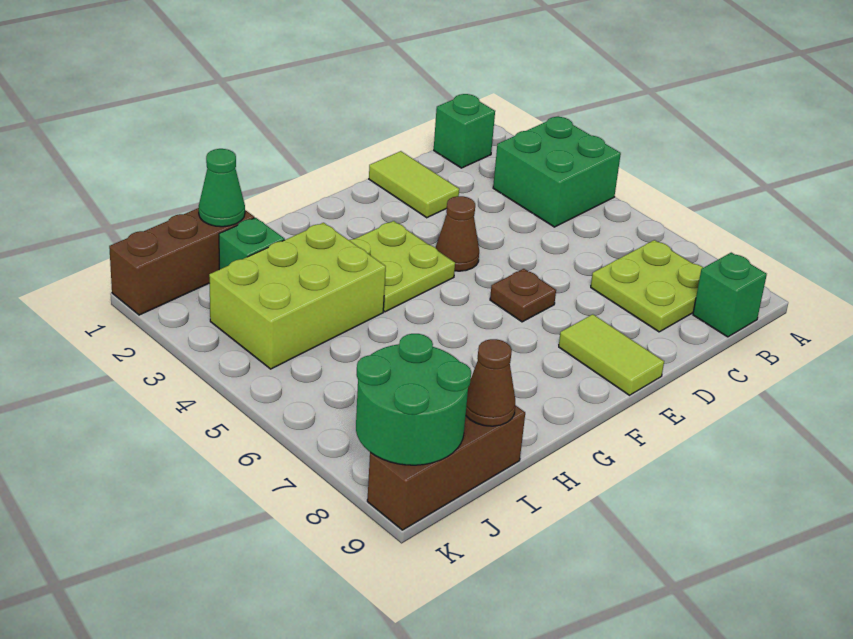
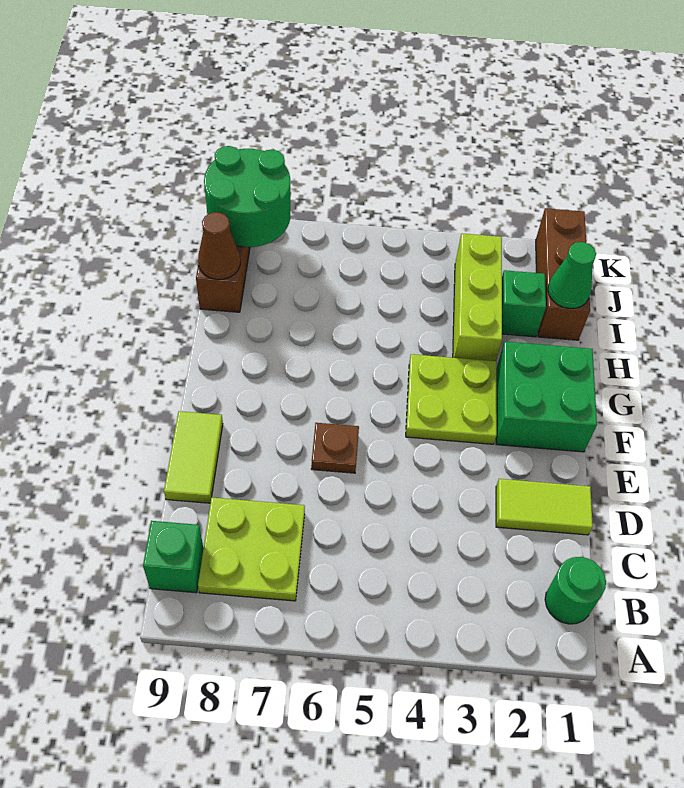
green brick A3:B4 level 1 -> green brick F1:G2 level 1
green brick B1 level 1 -> green round brick B1 level 1
brown cone E4 level 1 -> none
lime tile E8:E9 level 1 -> lime tile D9:E9 level 1
lime brick H3:J4 level 1 -> lime brick H3:J3 level 1

